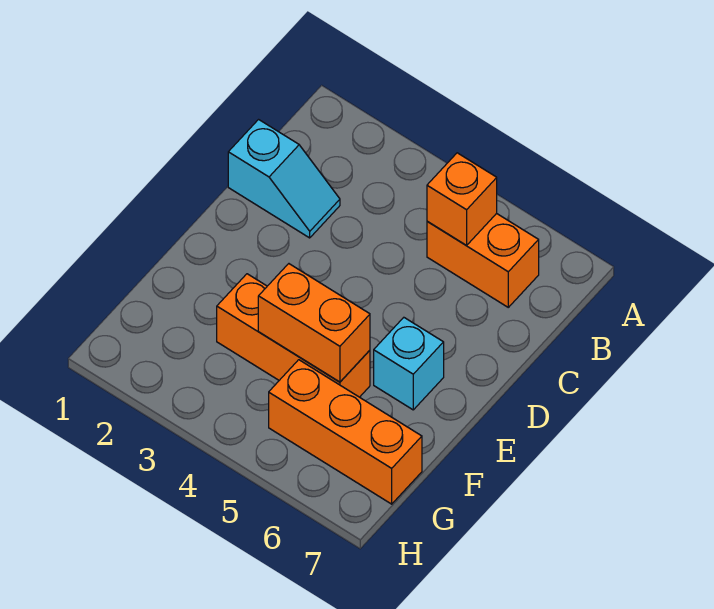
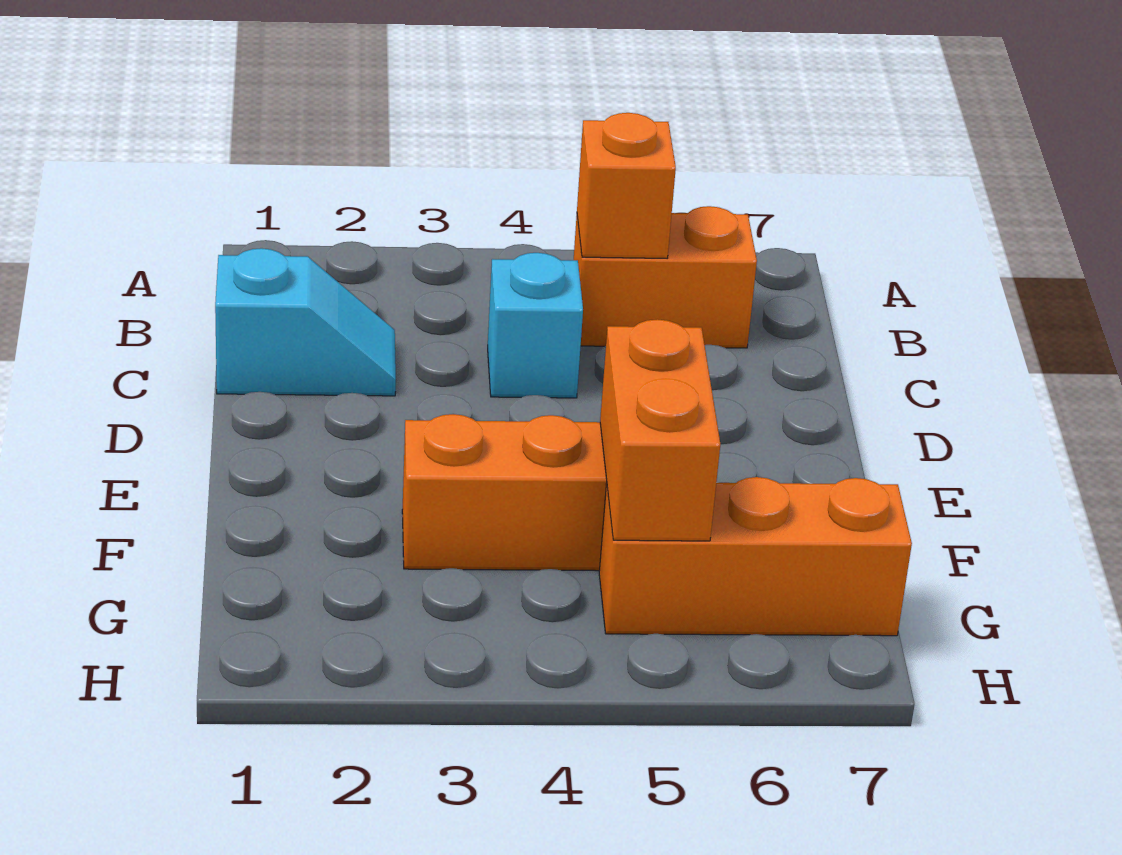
cyan brick E6 level 1 -> cyan brick C4 level 1
orange brick F4:F5 level 2 -> orange brick F5:G5 level 2

